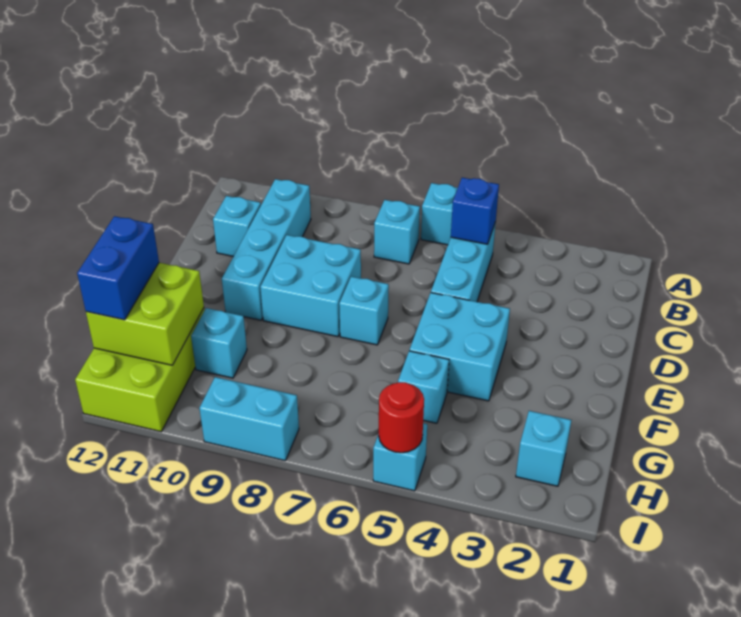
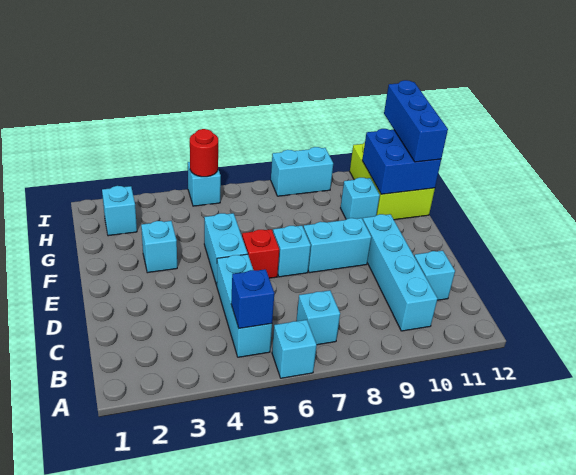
cyan brick D8:E9 level 1 -> cyan brick E8:E9 level 1
cyan brick E4:F5 level 1 -> cyan brick E5:F5 level 1
none -> red brick E6 level 1
cyan brick G5 level 1 -> cyan brick F3 level 1
lime brick G11:H12 level 2 -> blue brick G11:H12 level 2
blue brick G12:H12 level 3 -> blue brick G12:I12 level 3

